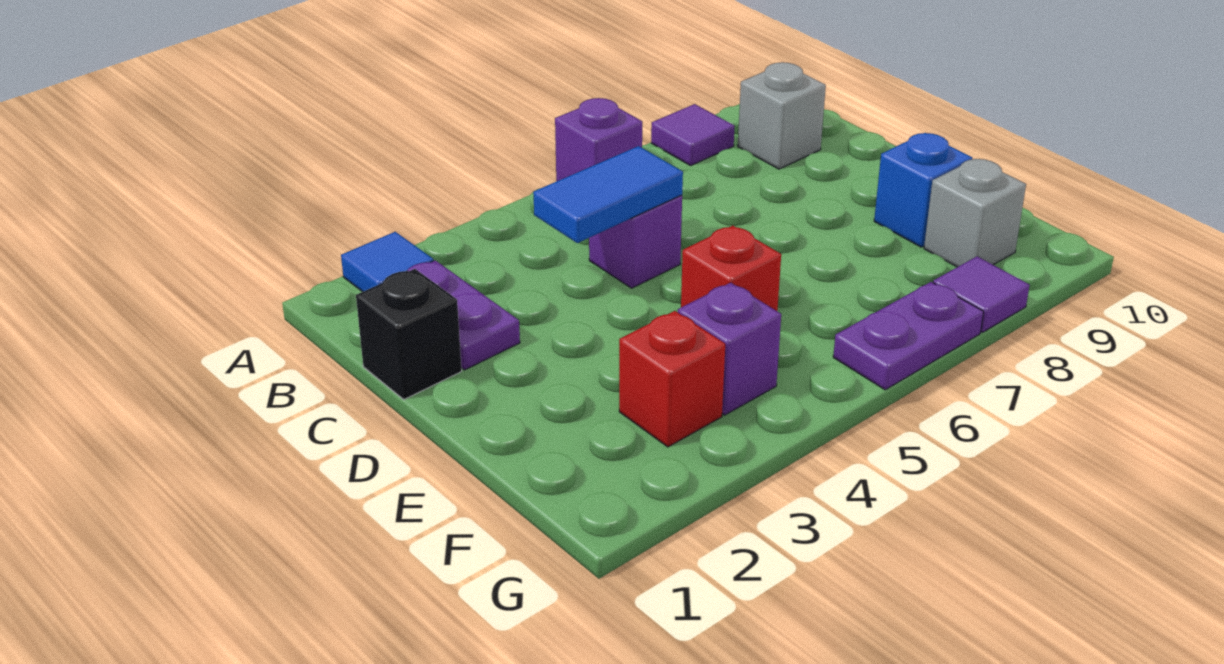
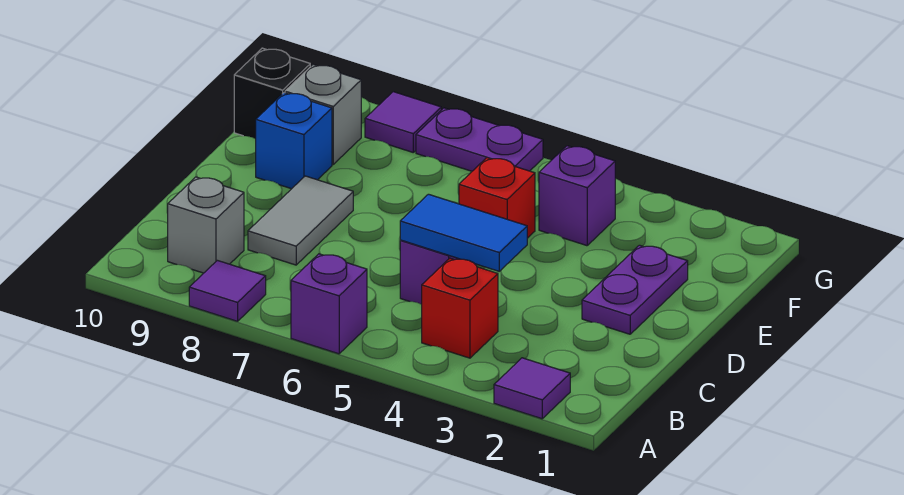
blue tile A2 level 1 -> purple tile A2 level 1
purple plate B2:C2 level 1 -> purple plate D2:E2 level 1
black brick C1 level 1 -> black brick F10 level 1
none -> grey tile C8:D8 level 1
red brick F3 level 1 -> red brick B4 level 1

